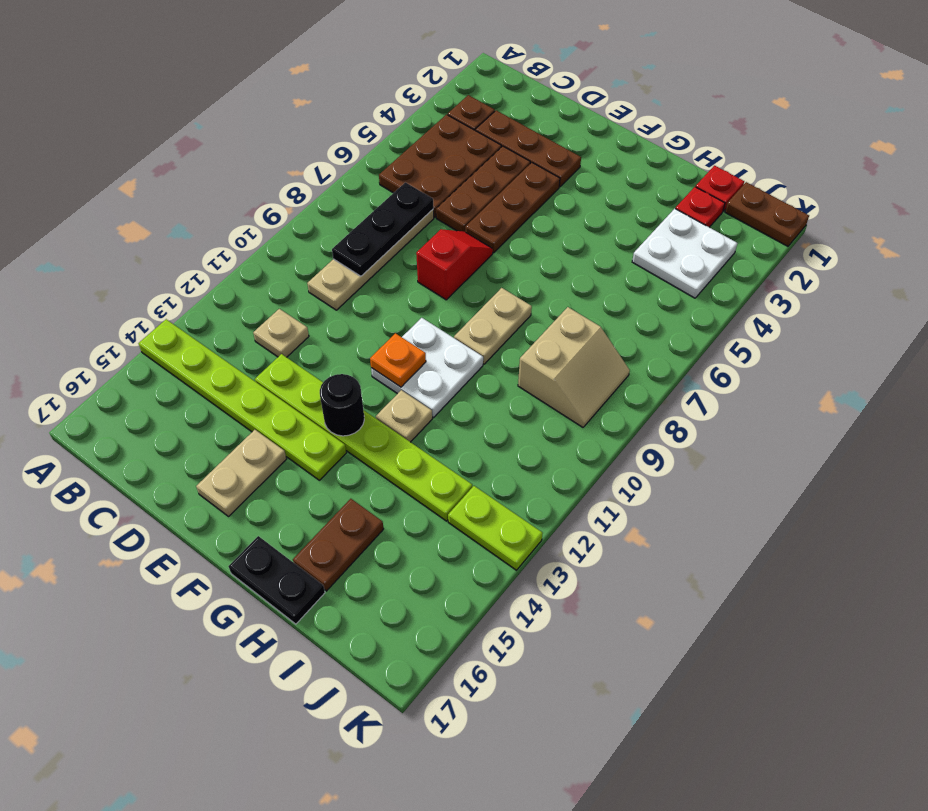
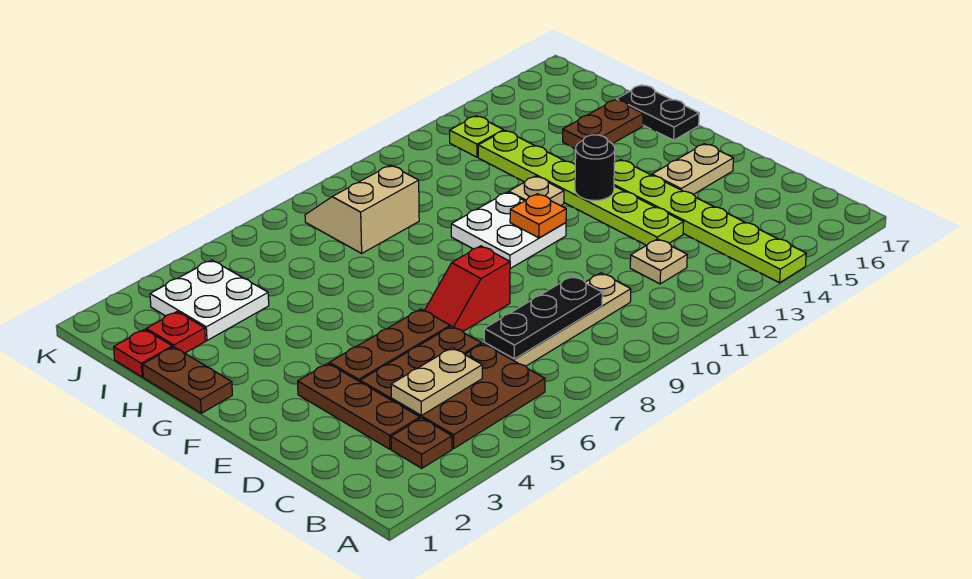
tan plate G8:G9 level 1 -> tan plate C4:C5 level 2
brown plate J1:K1 level 1 -> brown plate G1:H1 level 1
lime plate J13:K13 level 1 -> lime plate J13 level 1

